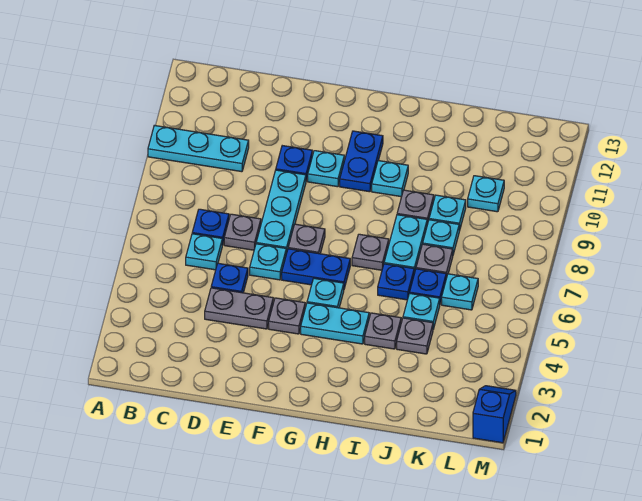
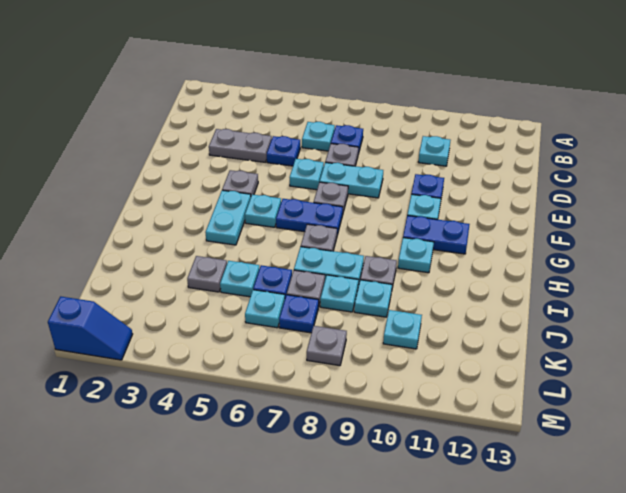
cyan plate A10:C10 level 1 -> cyan plate C10 level 1
grey plate D4:E4 level 1 -> grey plate D3:D4 level 1
cyan plate E7:E9 level 1 -> cyan plate E7:E8 level 1
blue plate F6:G6 level 1 -> blue plate G6:G7 level 1
grey plate I4 level 1 -> grey plate L8 level 1
blue plate I6 level 1 -> blue plate K7 level 1

